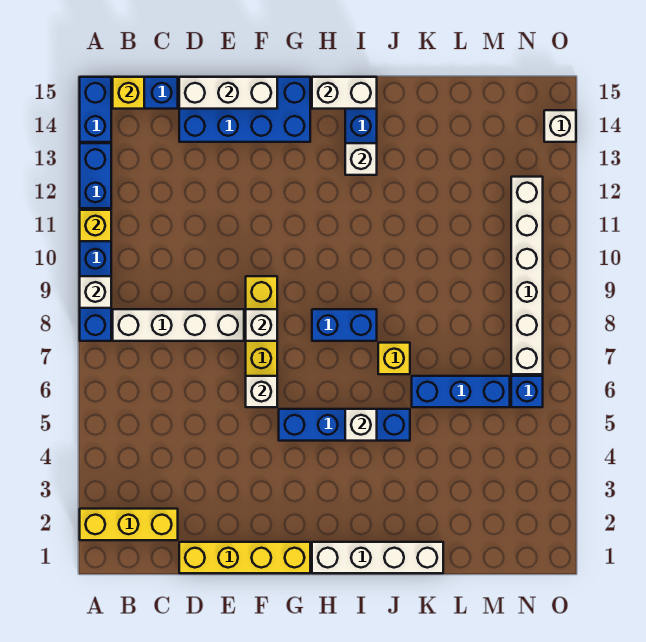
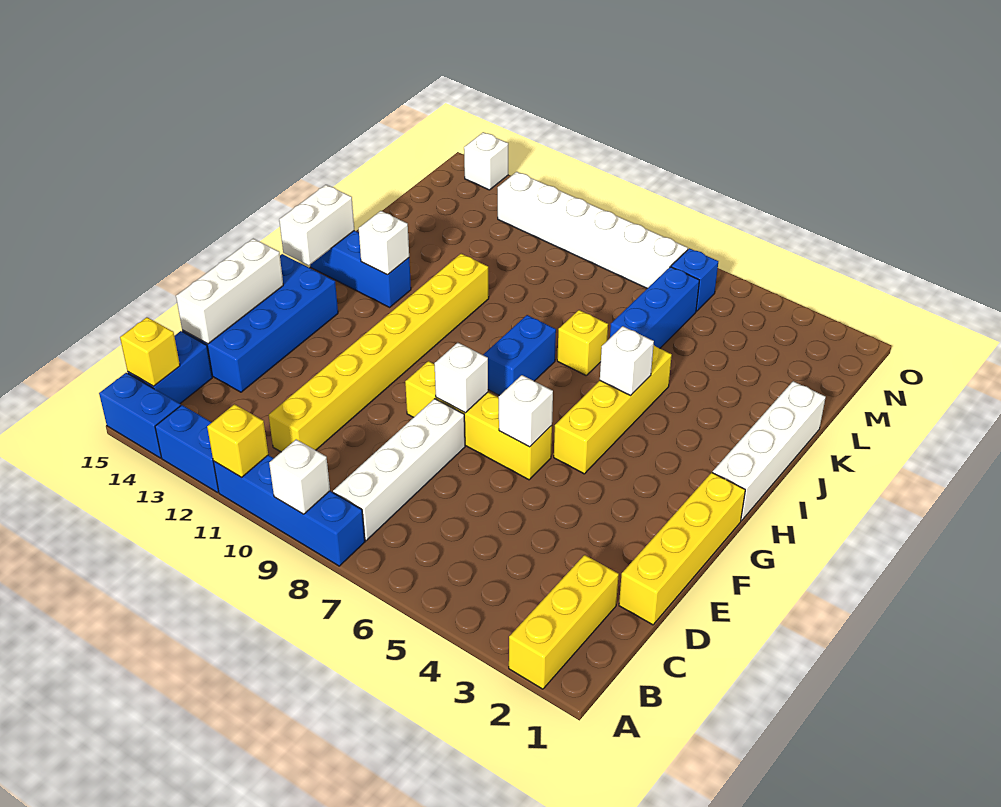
none -> yellow brick C11:J11 level 1
blue brick G5:J5 level 1 -> yellow brick G5:J5 level 1

